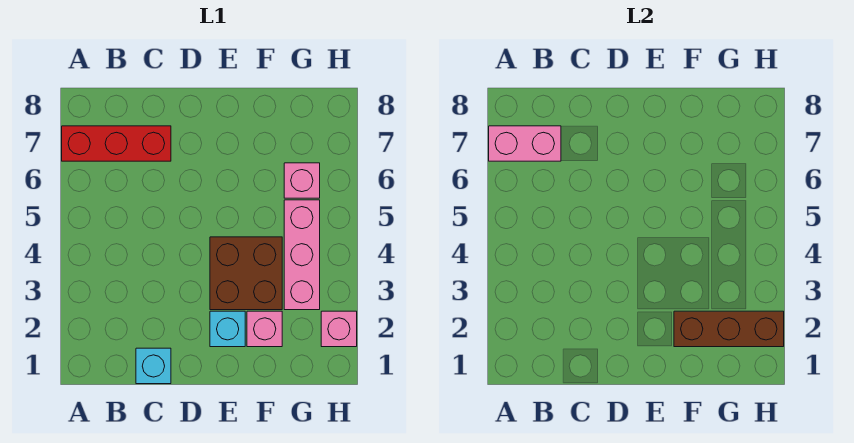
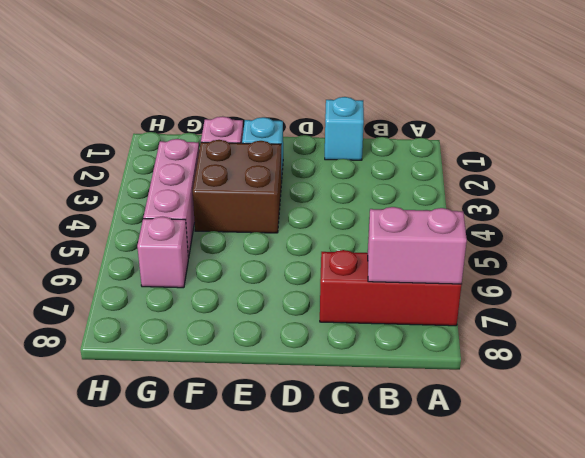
brown brick F2:H2 level 2 -> none
pink brick H2 level 1 -> none

